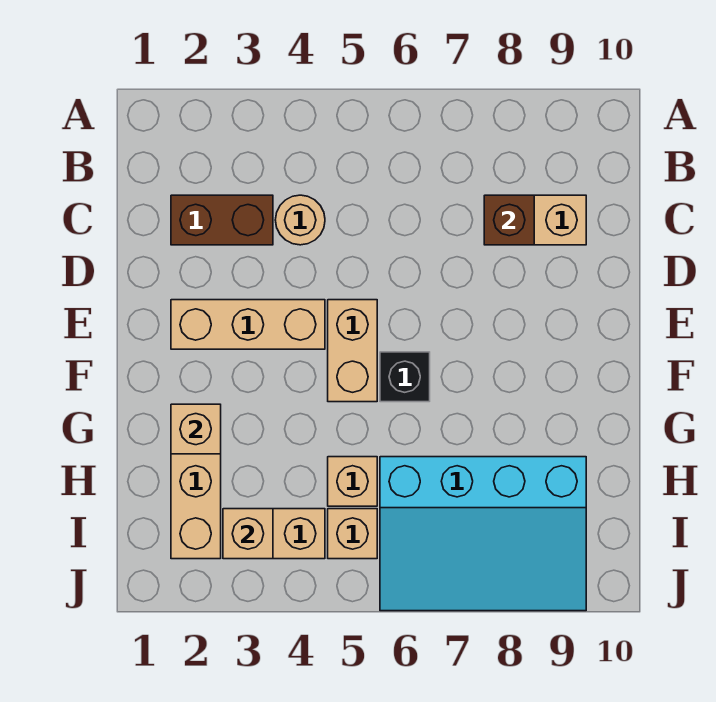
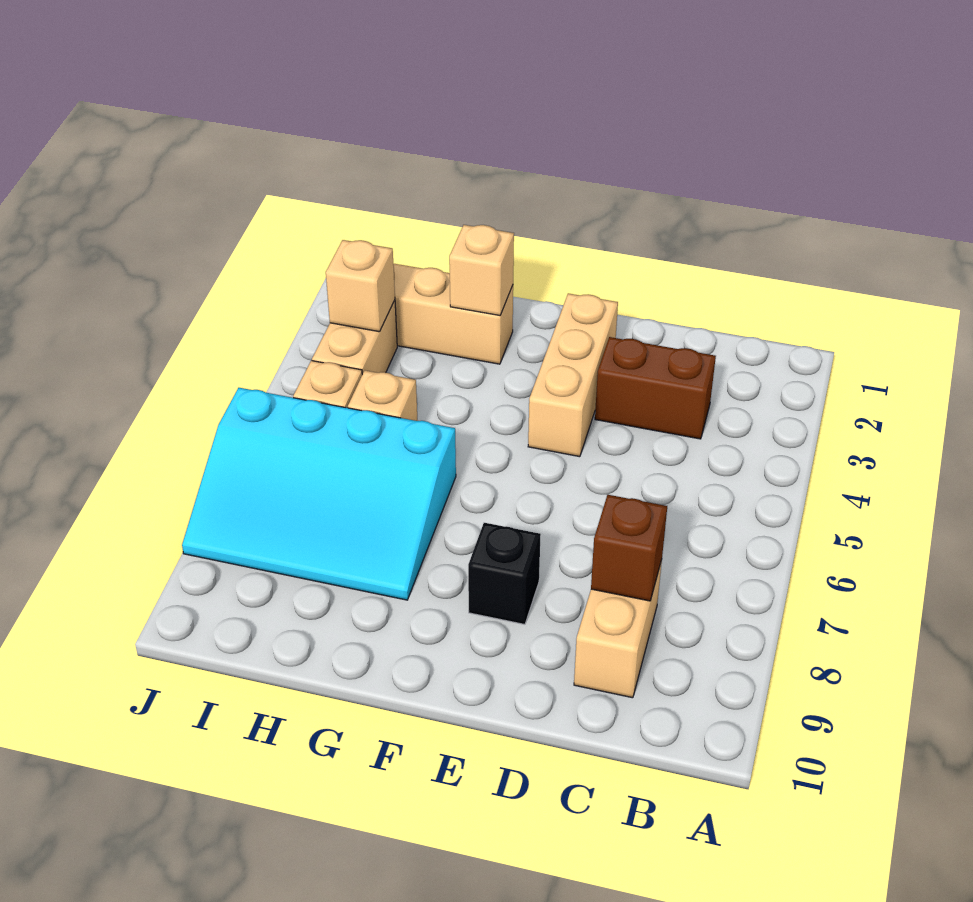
brown brick C2:C3 level 1 -> brown brick C3:D3 level 1
tan round brick C4 level 1 -> none
tan brick E5:F5 level 1 -> none
black brick F6 level 1 -> black brick E8 level 1
cyan slope H6:J9 level 1 top H -> cyan slope G6:J8 level 1 top 6

